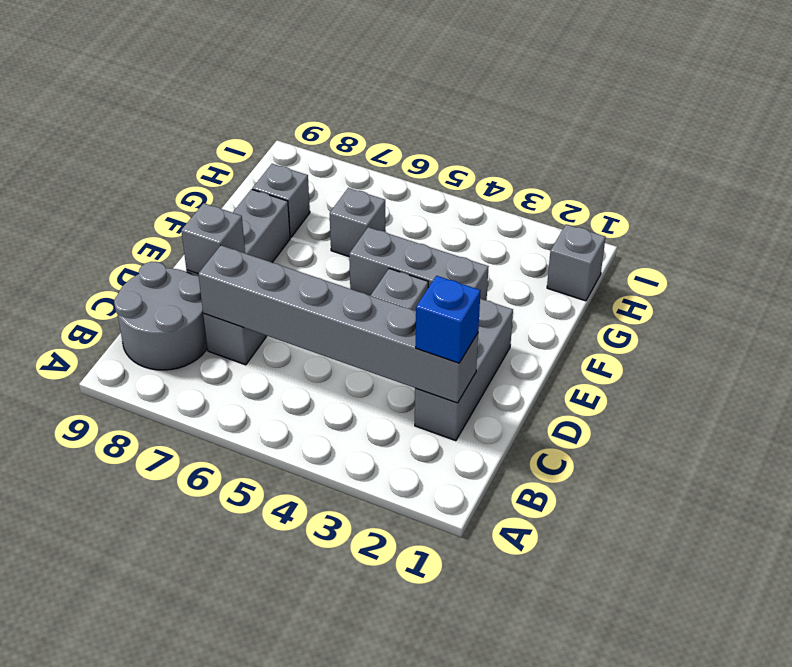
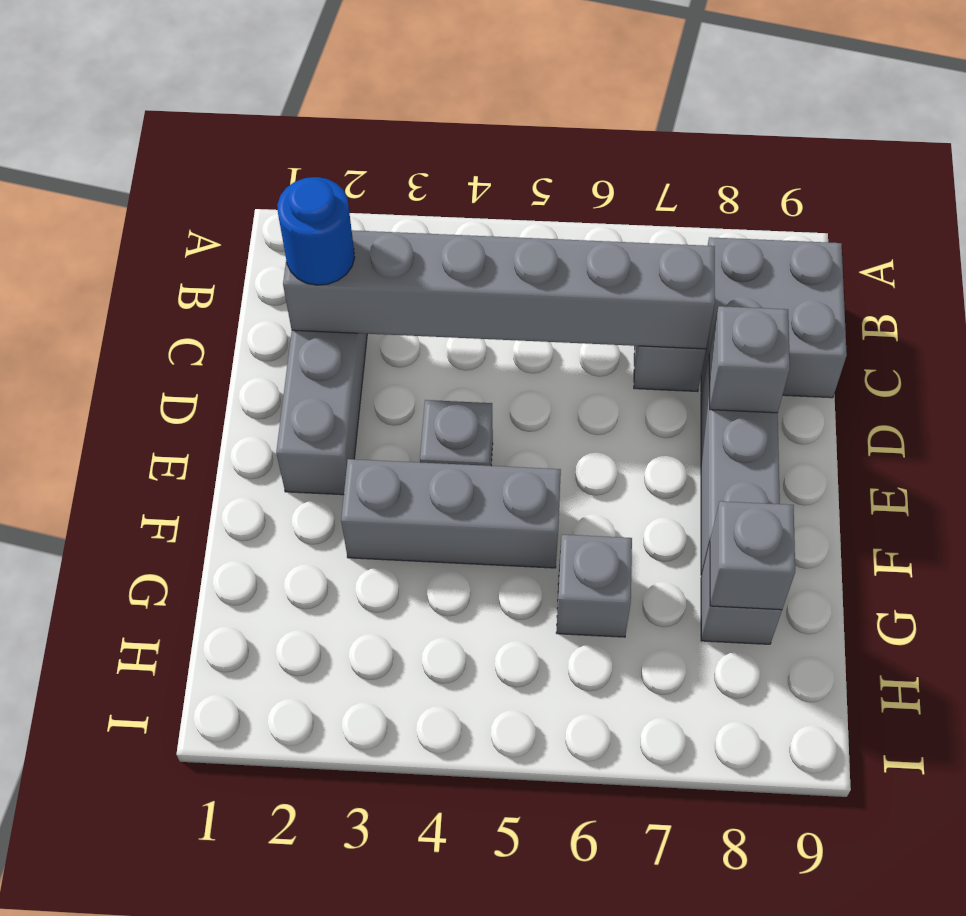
grey round brick B8:C9 level 1 -> grey brick B8:C9 level 1
blue brick C2 level 3 -> blue round brick C2 level 3
grey brick H1 level 1 -> grey brick G8 level 2

